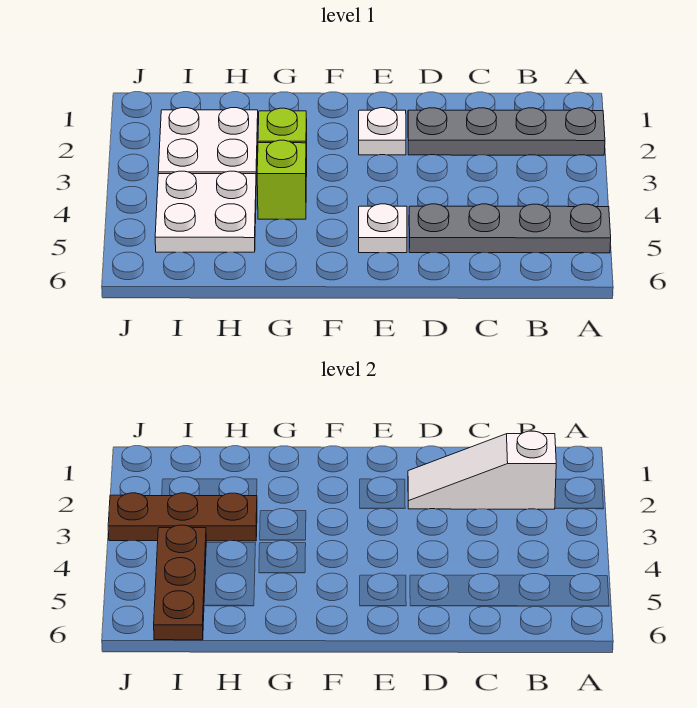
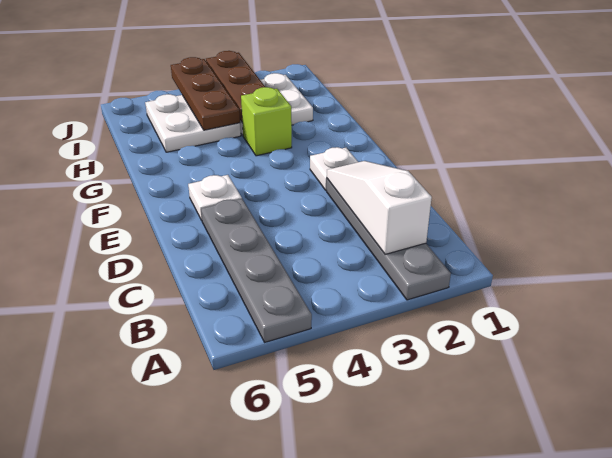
lime brick G4 level 1 -> none
brown plate I4:I6 level 2 -> brown plate H4:J4 level 2

